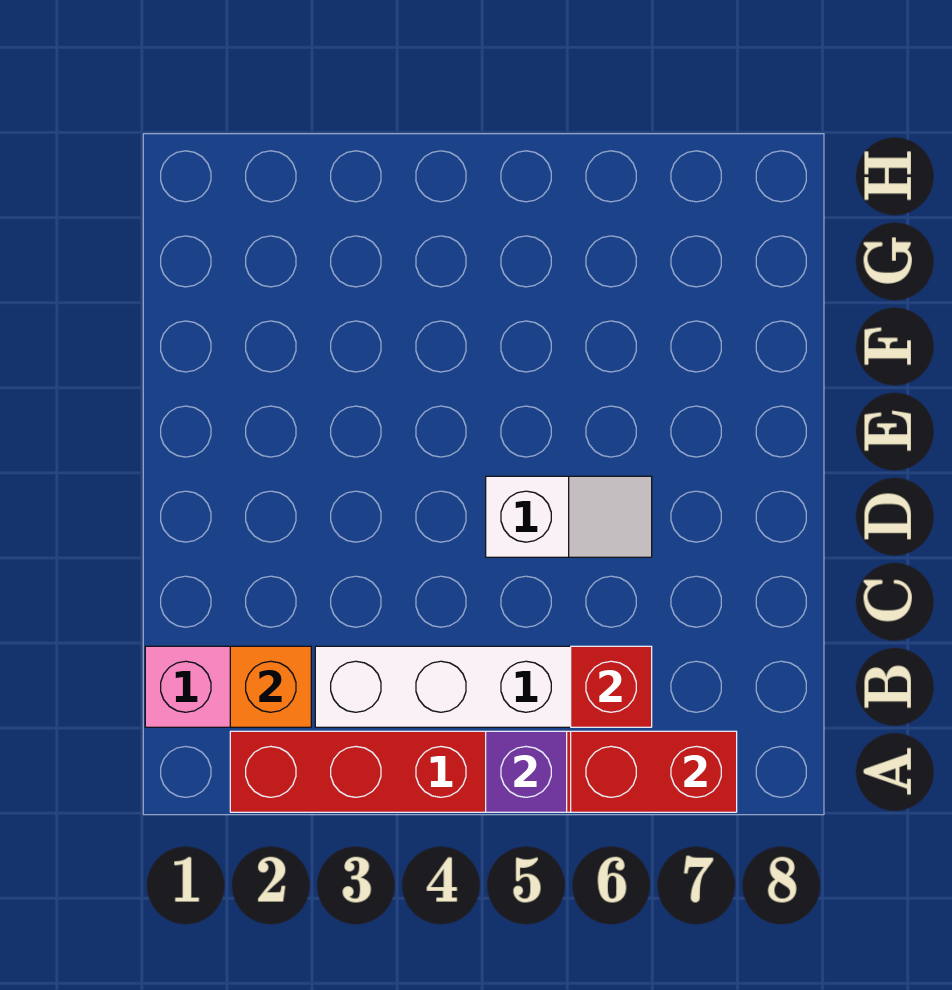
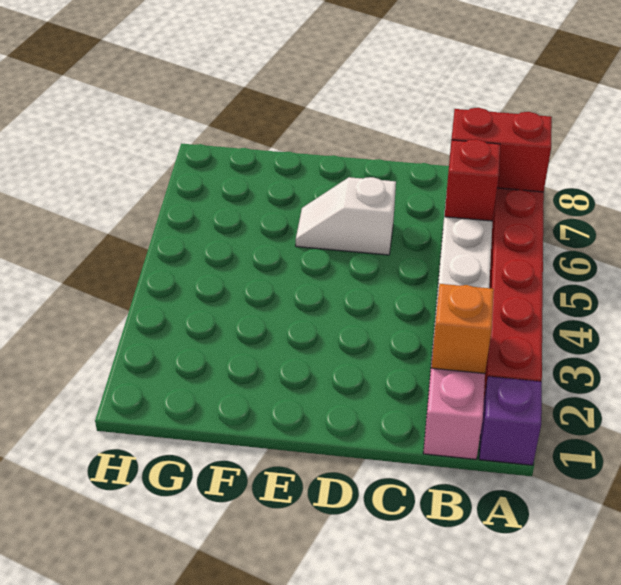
purple brick A5 level 2 -> purple brick A1 level 1
red brick A6:A7 level 2 -> red brick A7:B7 level 2
white slope D5:D6 level 1 top 5 -> white slope D6:E6 level 1 top D

